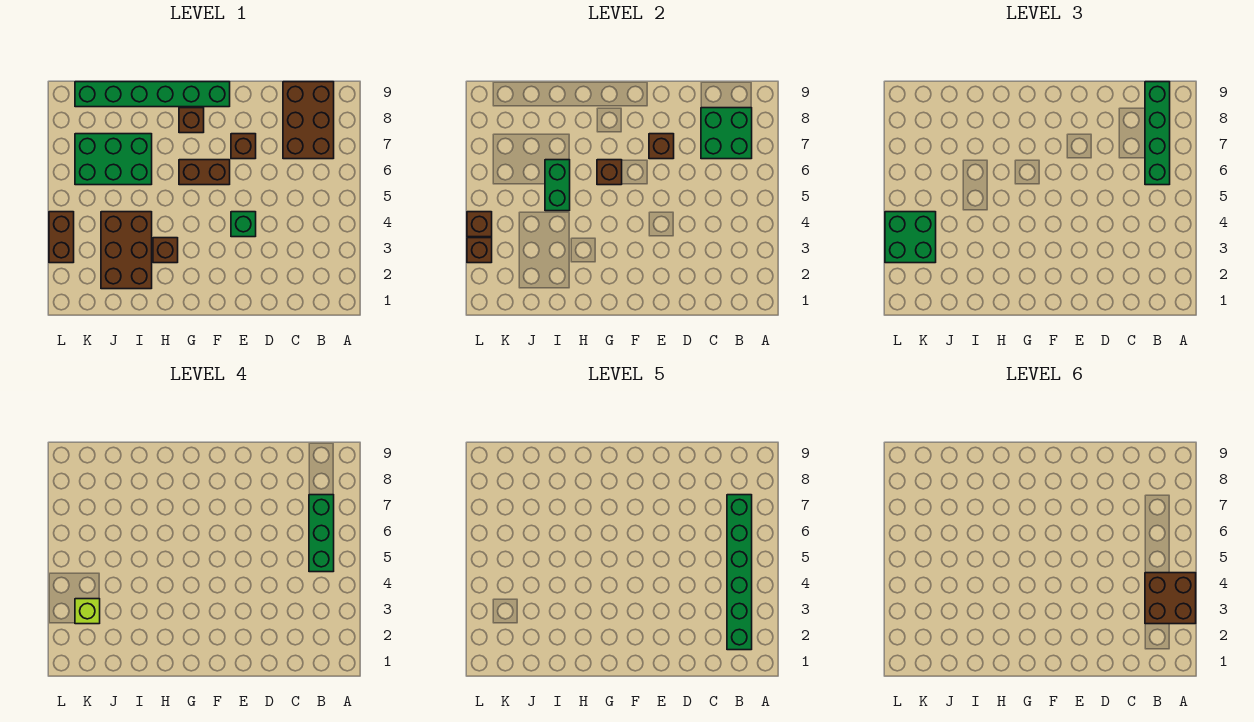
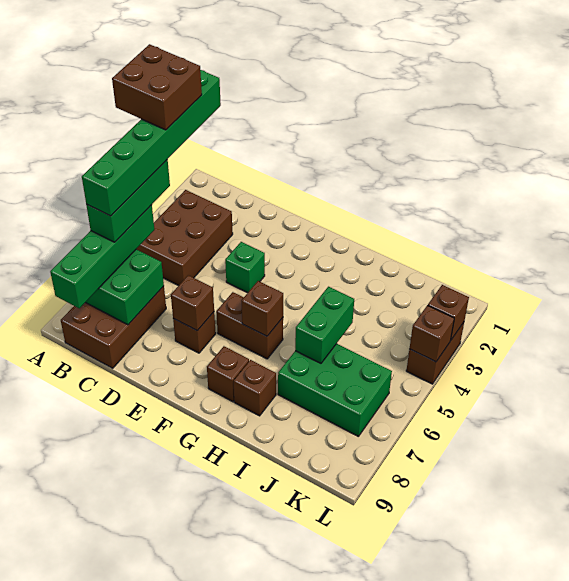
green brick F9:K9 level 1 -> none
brown brick H3 level 1 -> brown brick H8 level 1
brown brick I2:J4 level 1 -> brown brick B3:C5 level 1
green brick K3:L4 level 3 -> none
lime brick K3 level 4 -> none

